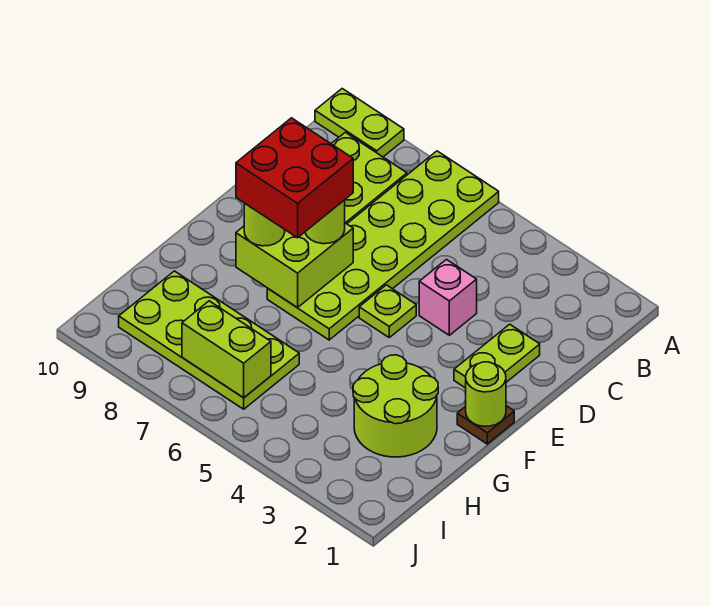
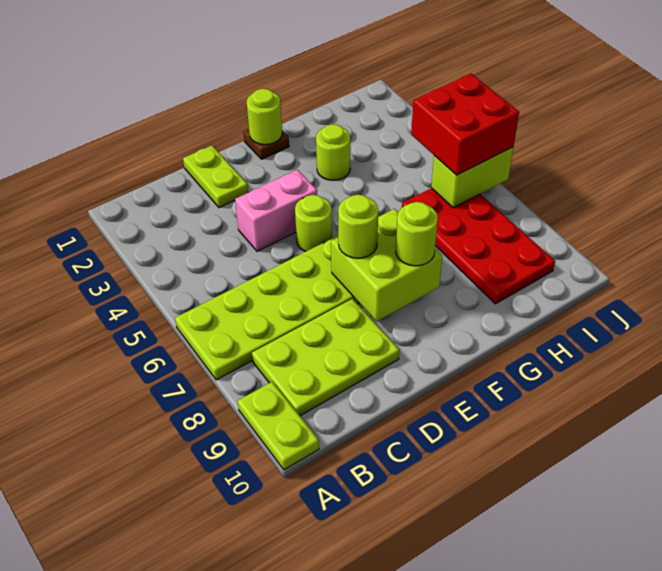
lime plate D2:E2 level 1 -> lime plate D1:D2 level 1
pink brick D4 level 1 -> pink brick D4:E4 level 1
lime plate E5 level 1 -> lime round brick E5 level 1
red brick E7:F8 level 4 -> red brick I5:J6 level 3
lime round brick G2:H3 level 1 -> lime round brick G3 level 1
lime plate H6:I9 level 1 -> red plate H6:I9 level 1
lime brick I6:I7 level 2 -> lime brick I6:J6 level 2

